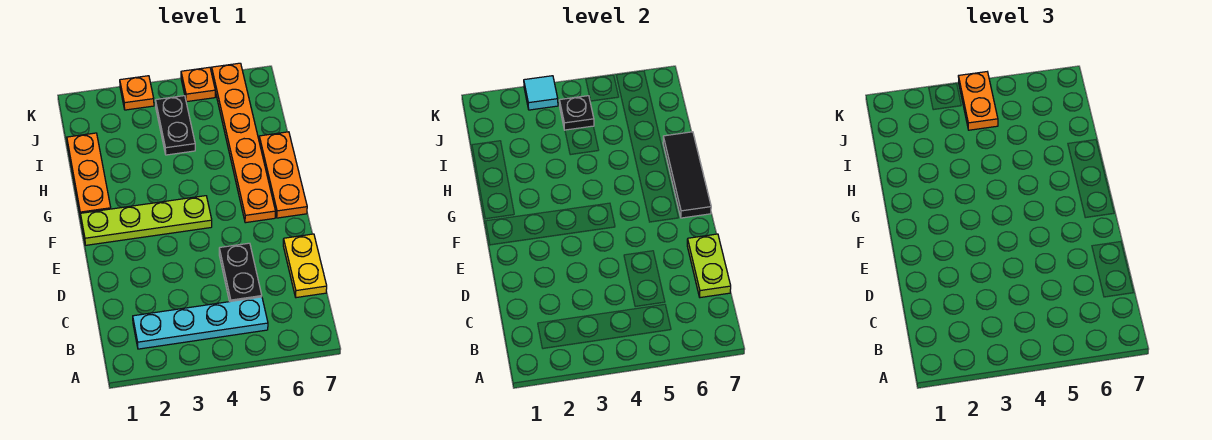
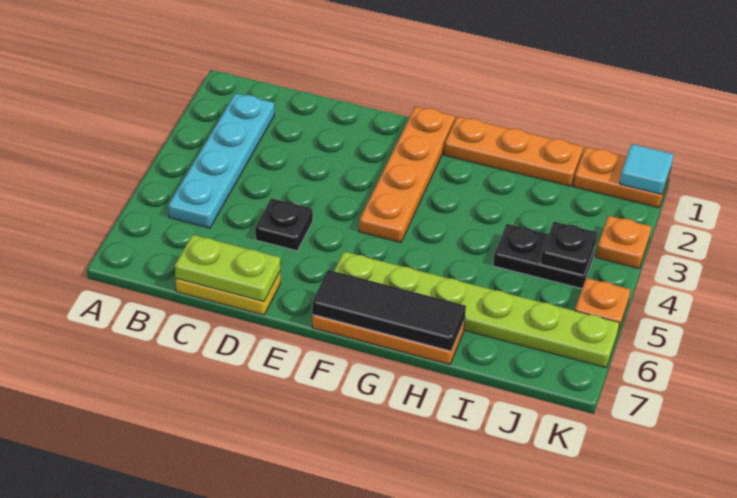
black plate C5:D5 level 1 -> black plate D5 level 1
lime plate F1:F4 level 1 -> orange plate F1:F4 level 1
orange plate F6:K6 level 1 -> lime plate F6:K6 level 1
orange plate J4:K4 level 3 -> orange plate J1:K1 level 1
cyan tile K3 level 2 -> cyan tile K1 level 2

